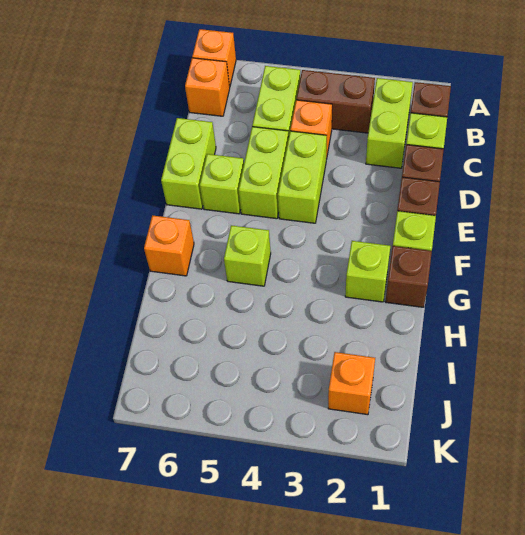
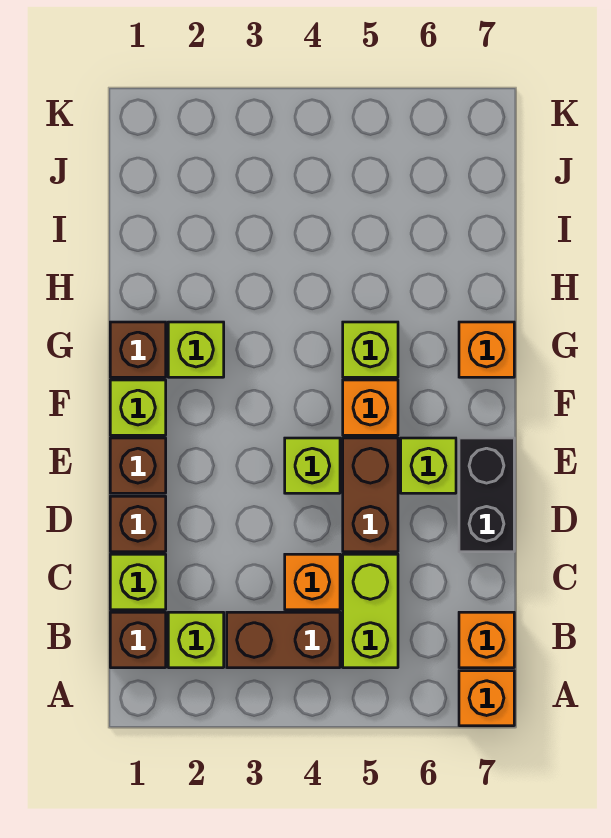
lime brick B2:C2 level 1 -> lime brick B2 level 1
lime brick D4:E4 level 1 -> lime brick E4 level 1
lime brick D5:E5 level 1 -> brown brick D5:E5 level 1
lime brick D7:E7 level 1 -> black brick D7:E7 level 1
orange brick J2 level 1 -> orange brick F5 level 1

